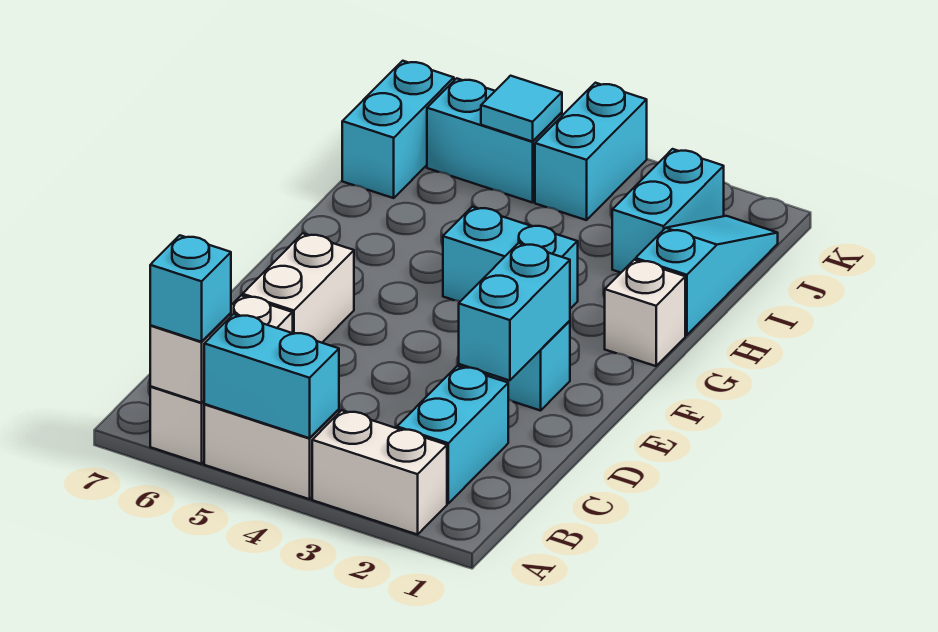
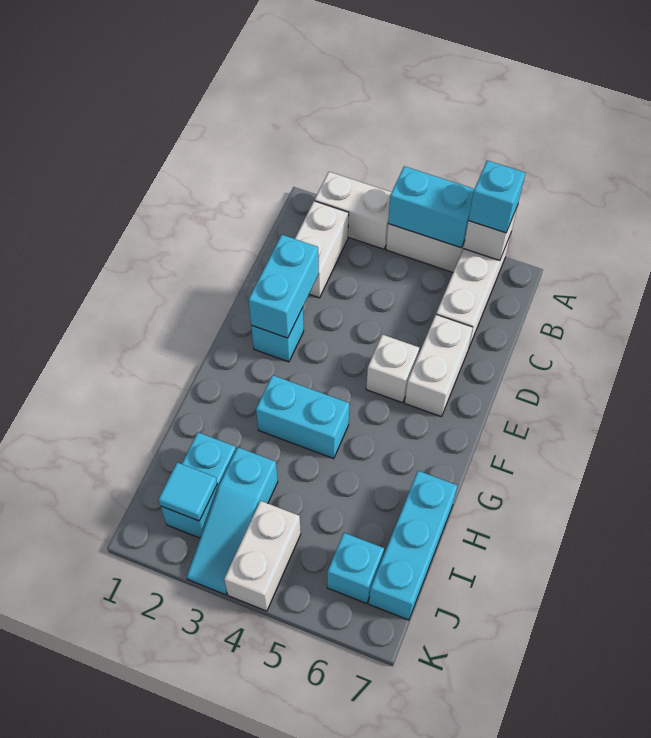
cyan brick B2:C2 level 1 -> white brick B2:C2 level 1
white brick G1 level 1 -> white brick E5 level 1
cyan slope H1:J1 level 1 top H -> cyan slope I3:K3 level 1 top I
cyan brick I7:J7 level 1 -> cyan brick H7:J7 level 1
cyan brick J4:K4 level 1 -> white brick J4:K4 level 1
cyan brick J5:J6 level 1 -> cyan brick J6 level 1
cyan tile J5 level 2 -> cyan tile J2 level 2

